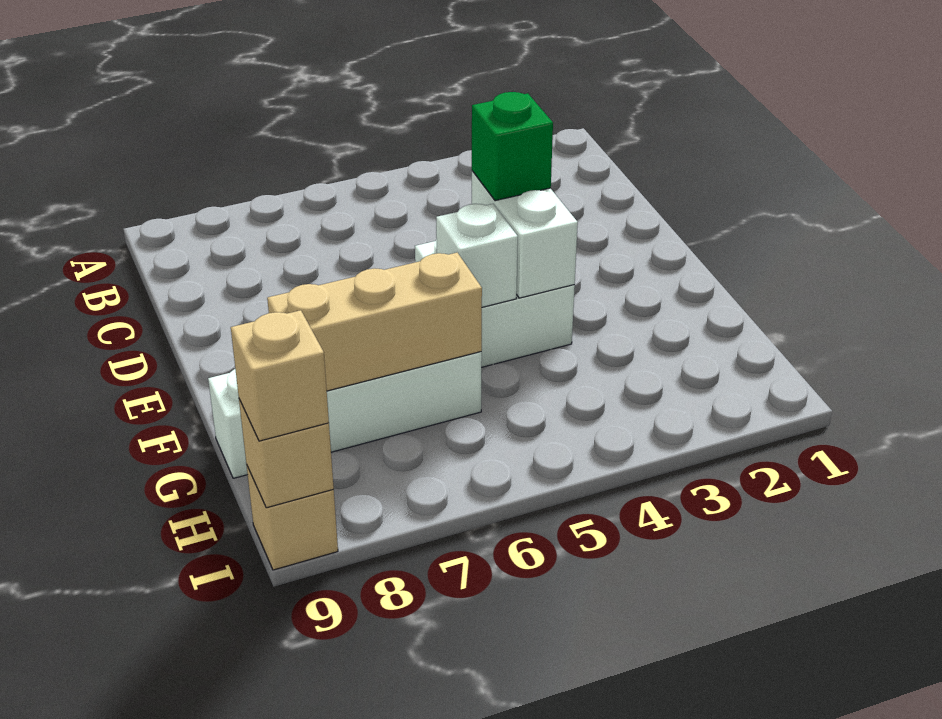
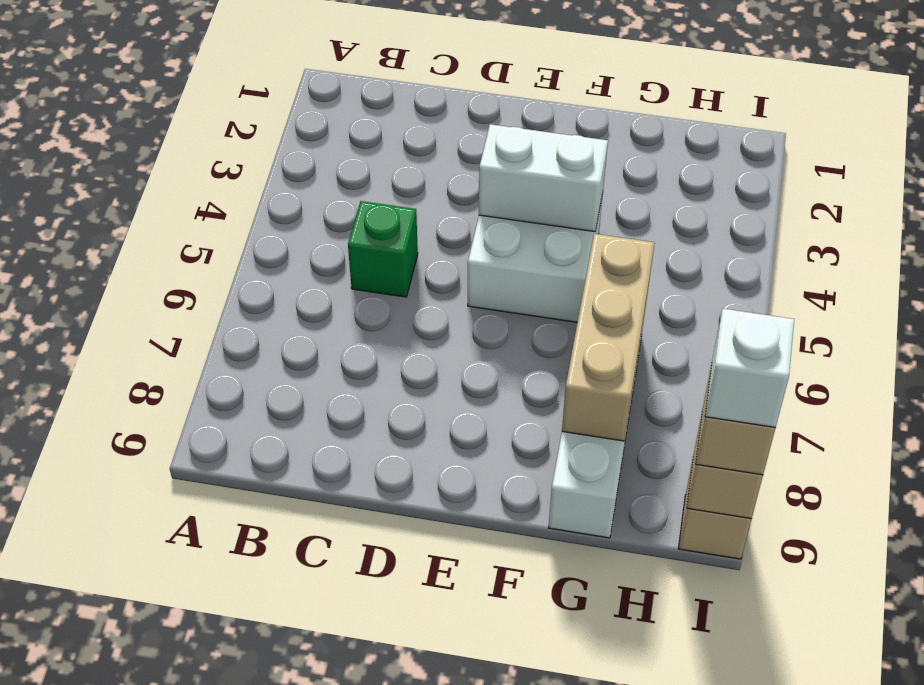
green brick E4 level 3 -> green brick C5 level 1
white brick F5 level 2 -> white brick I9 level 4

